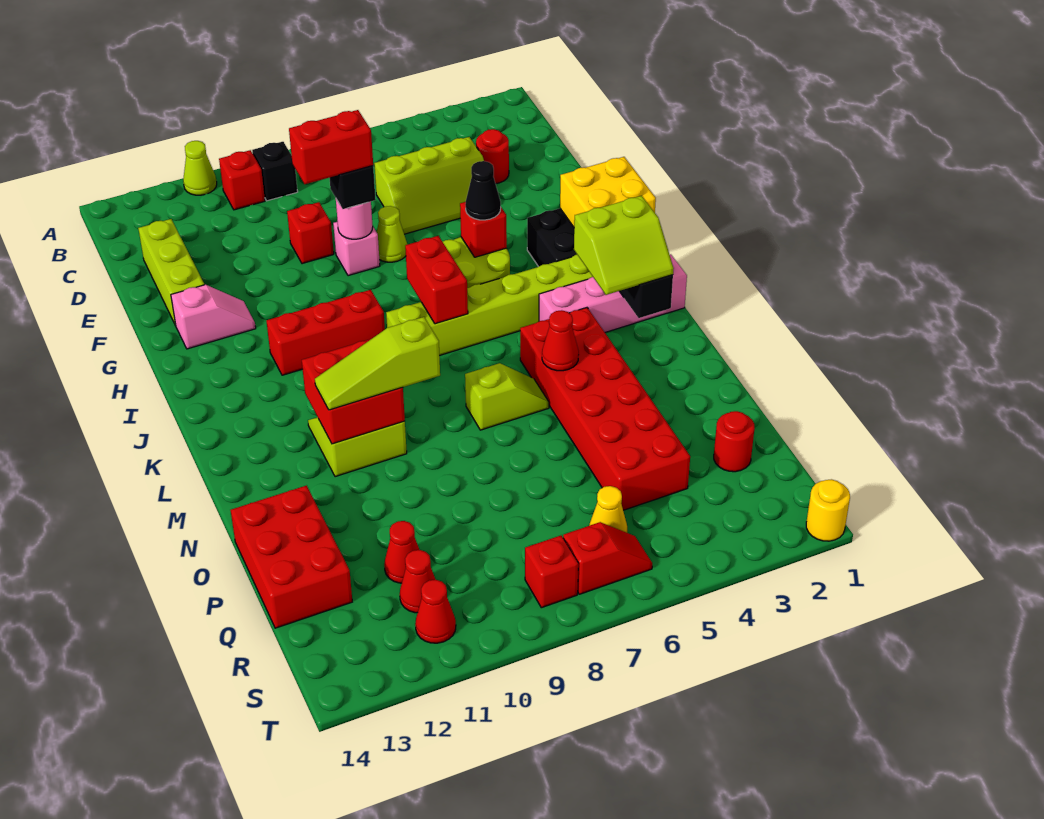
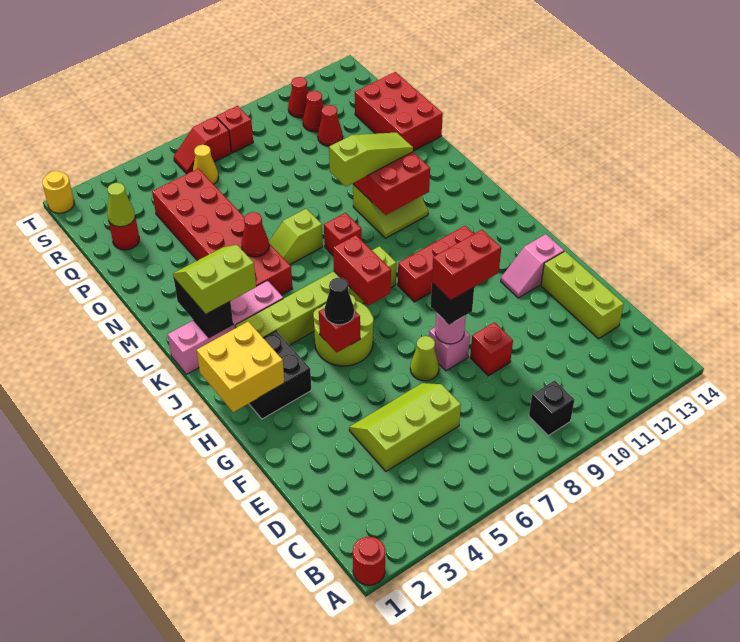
lime cone A11 level 1 -> lime cone Q2 level 2
red brick B10 level 1 -> red brick L8 level 1
red round brick D3 level 1 -> red round brick A1 level 1

